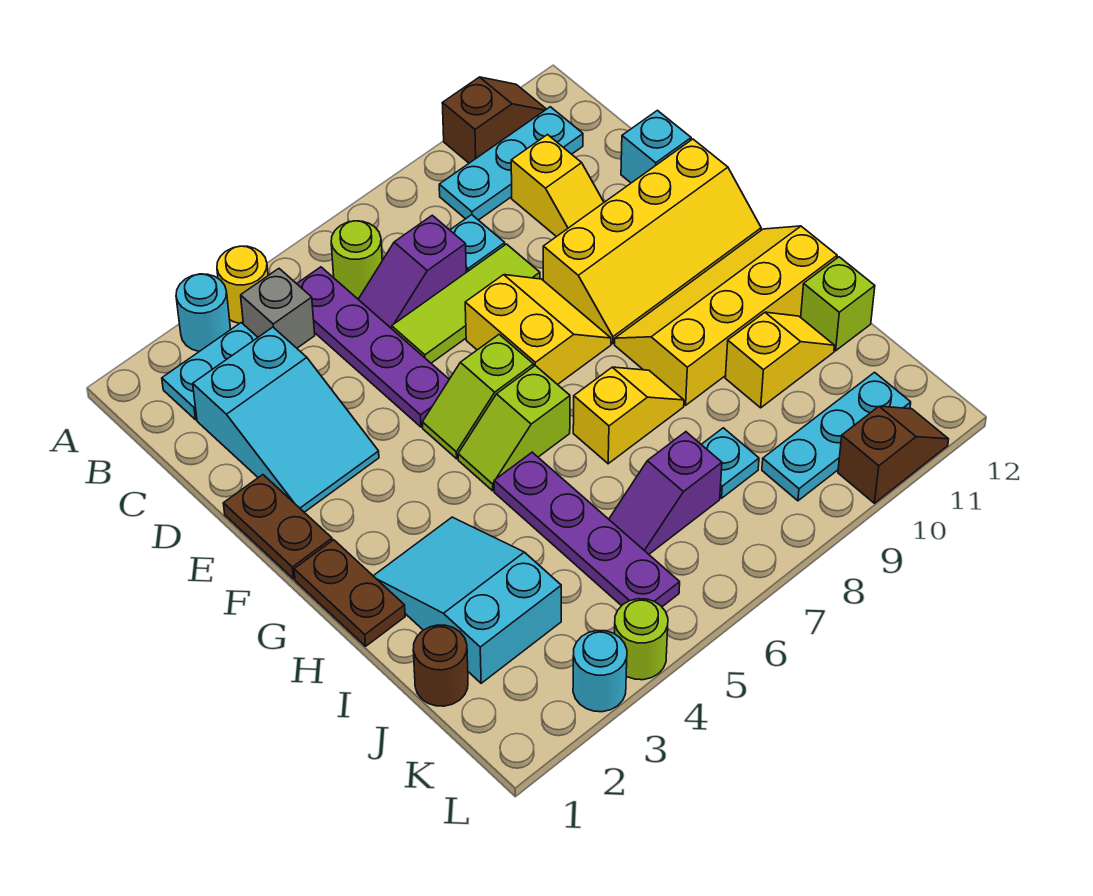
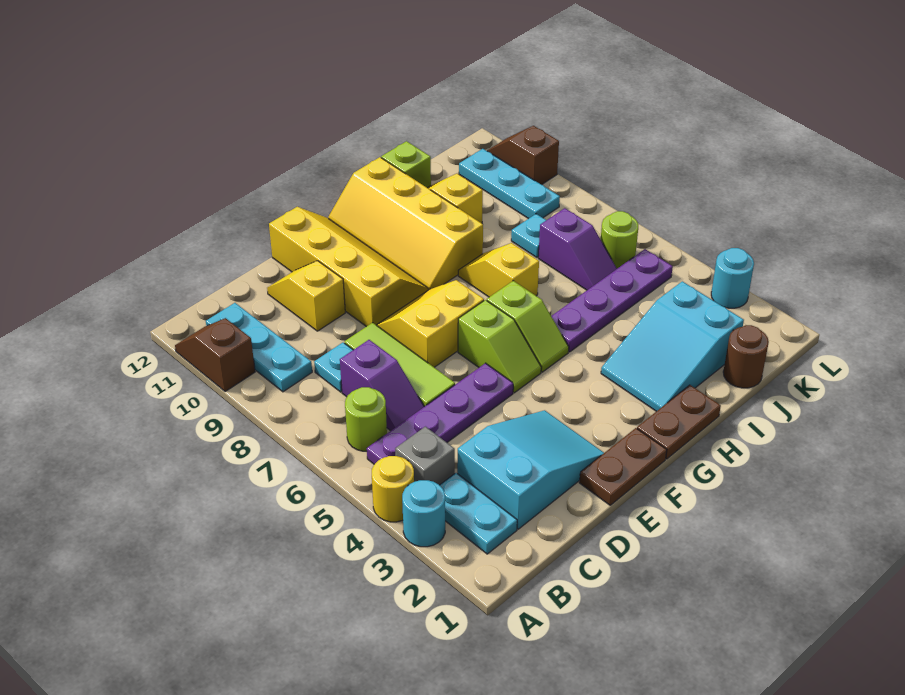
yellow slope C10:D10 level 1 top C -> yellow slope D10:D11 level 1 top 10
cyan brick D12 level 1 -> none
lime round brick L4 level 1 -> lime round brick K6 level 1

